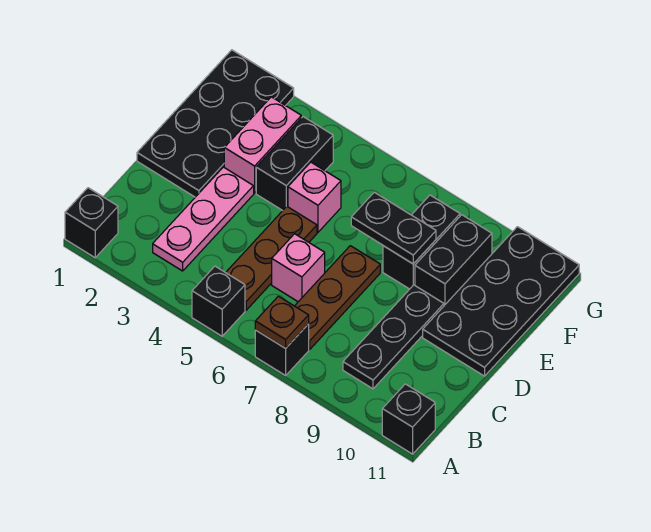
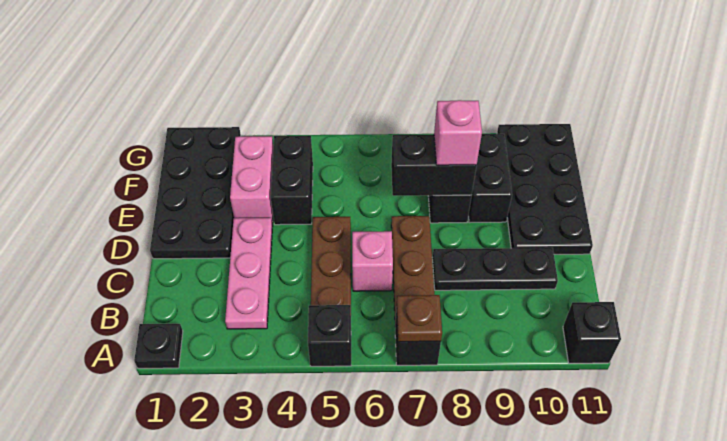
black brick A1 level 1 -> black plate A1 level 1
black plate B9:D9 level 1 -> black plate C8:C10 level 1
pink brick E5 level 1 -> pink brick E8 level 3
black plate E7:E8 level 2 -> black brick E7:E8 level 2

